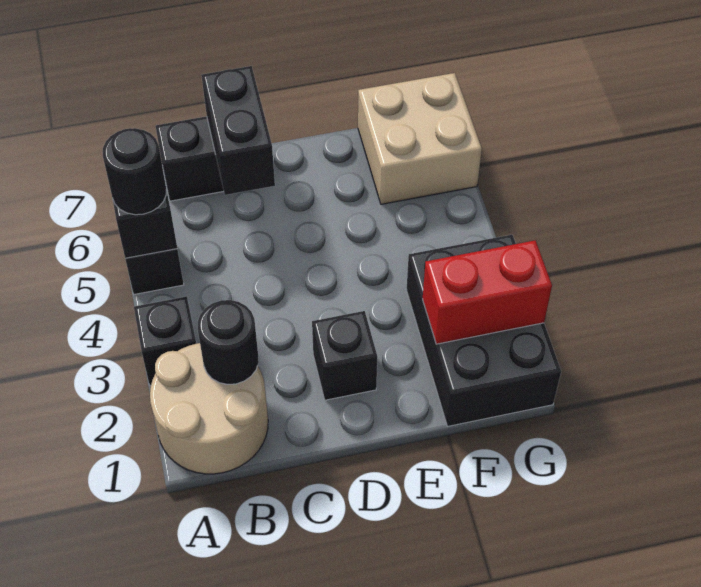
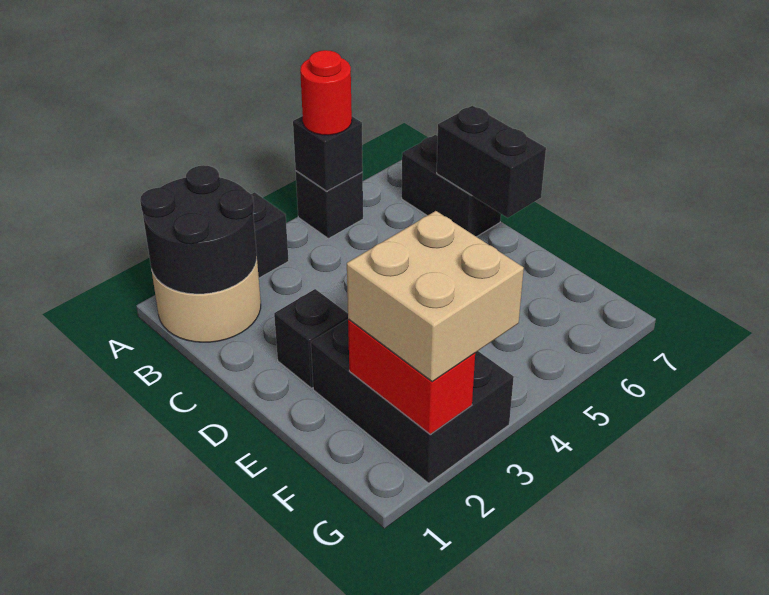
black round brick A5 level 3 -> red round brick A5 level 3
black round brick B2 level 2 -> black round brick A1:B2 level 2
black brick C6:C7 level 2 -> black brick C7:D7 level 2
black brick F1:G3 level 1 -> black brick E2:G3 level 1
tan brick F6:G7 level 1 -> tan brick F2:G3 level 3

